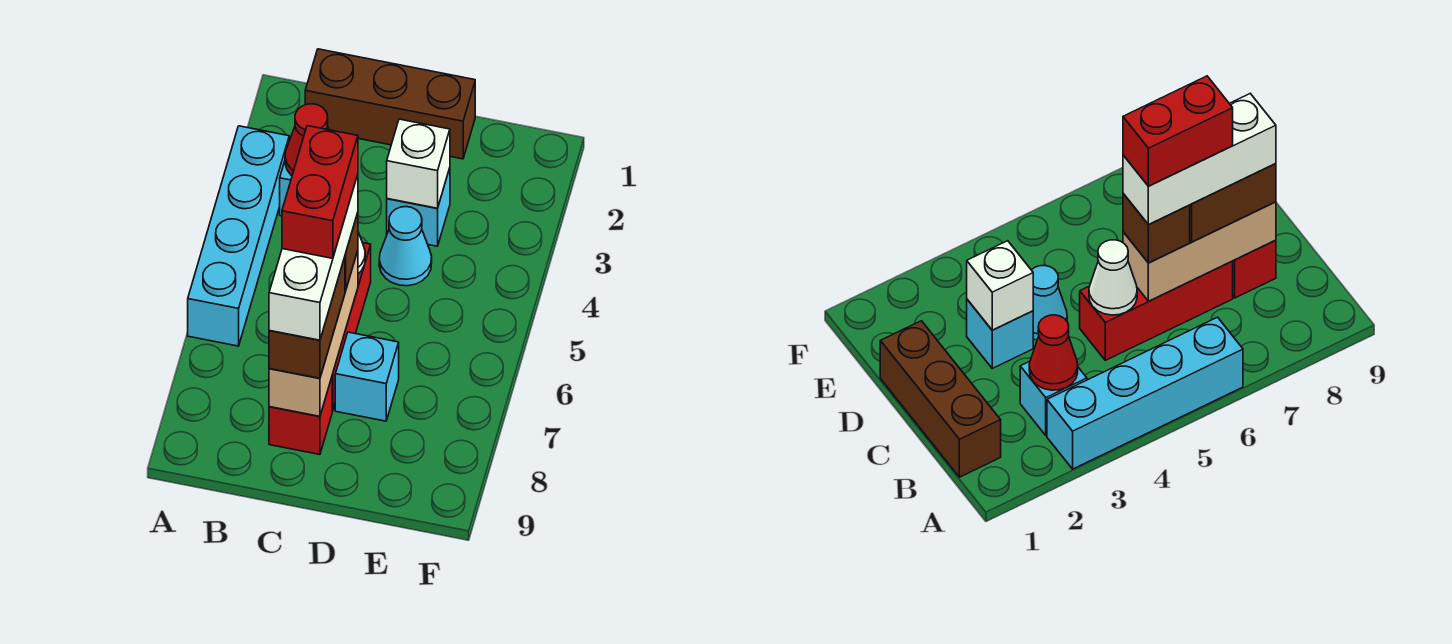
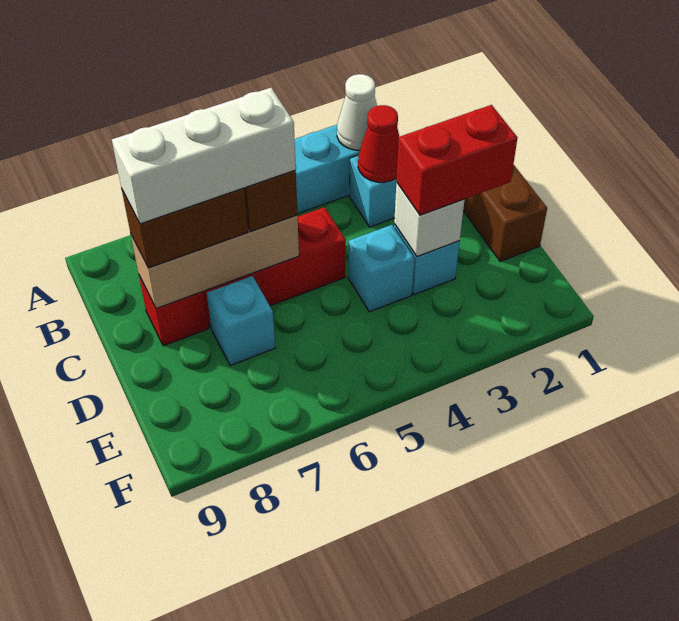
white cone C5 level 2 -> white cone A3 level 2
red brick C6:C7 level 5 -> red brick D2:D3 level 3
cyan cone D4 level 1 -> cyan brick D4 level 1

